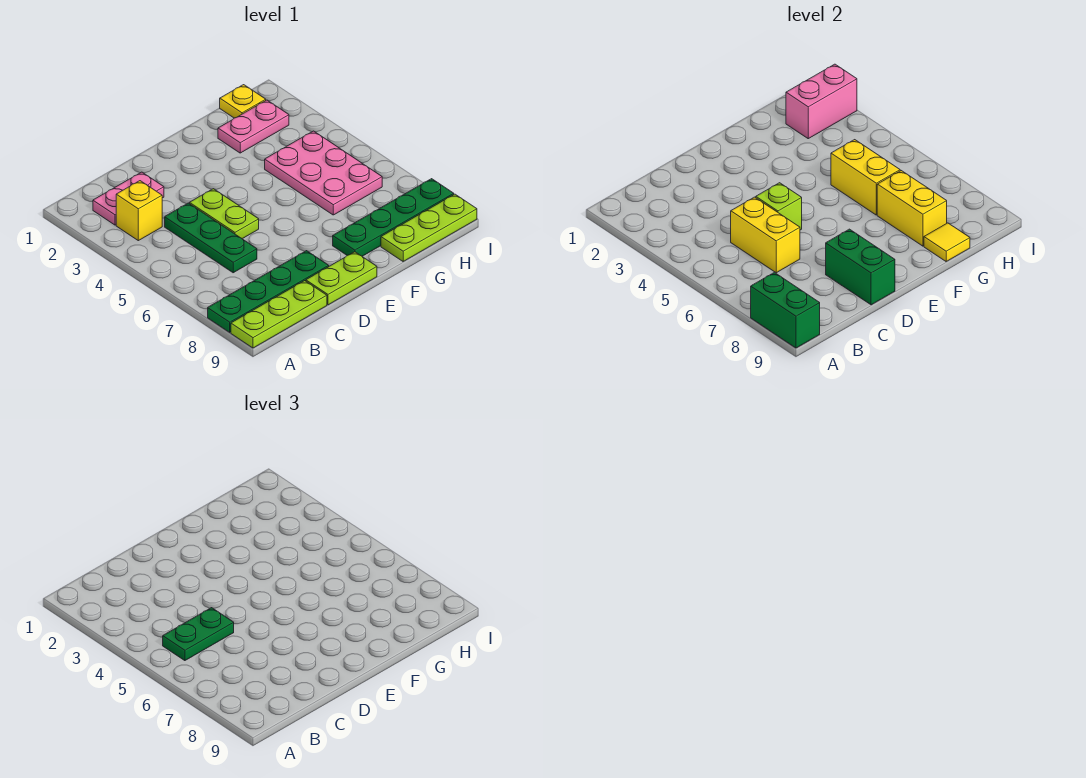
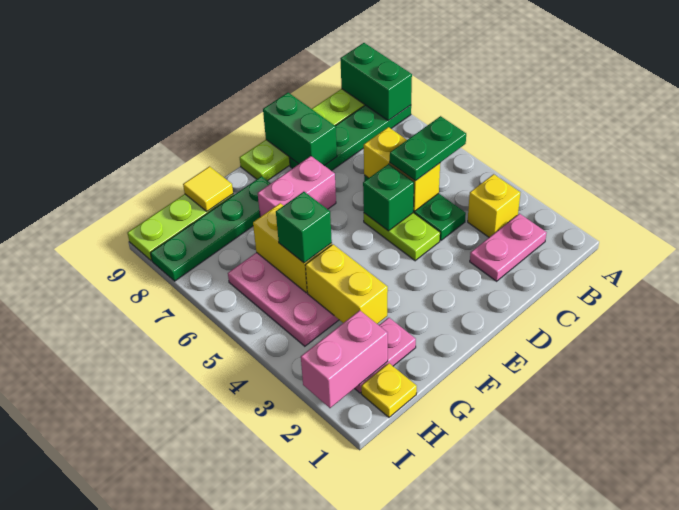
lime brick D5 level 2 -> green brick D5 level 2
none -> pink brick E7:F7 level 1
none -> green brick G5 level 3
yellow brick G7:G8 level 2 -> yellow brick G3:G4 level 2

